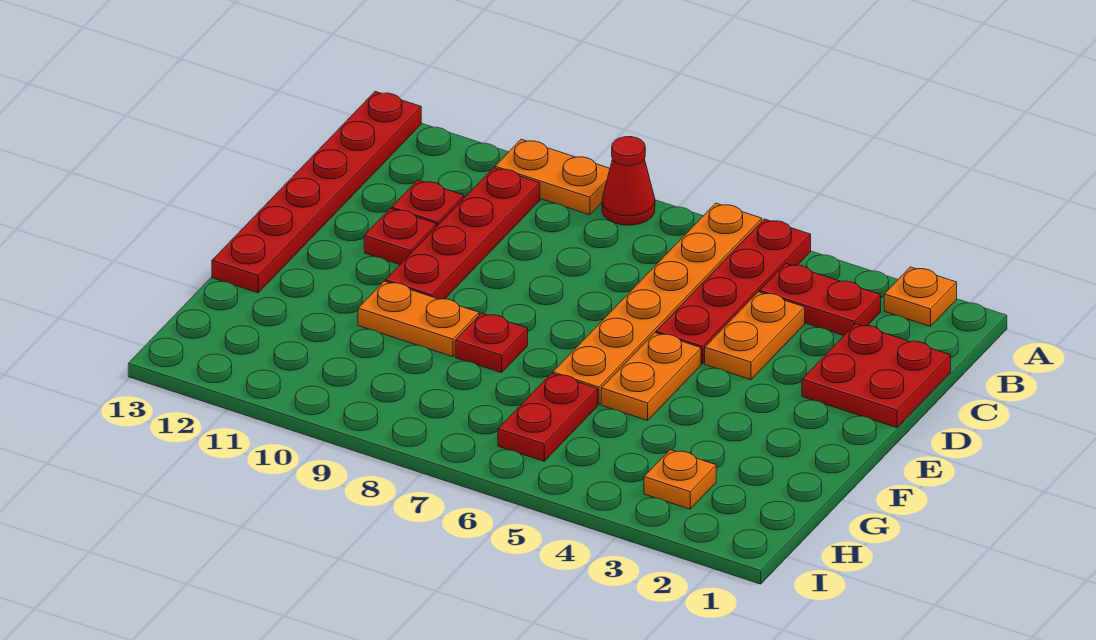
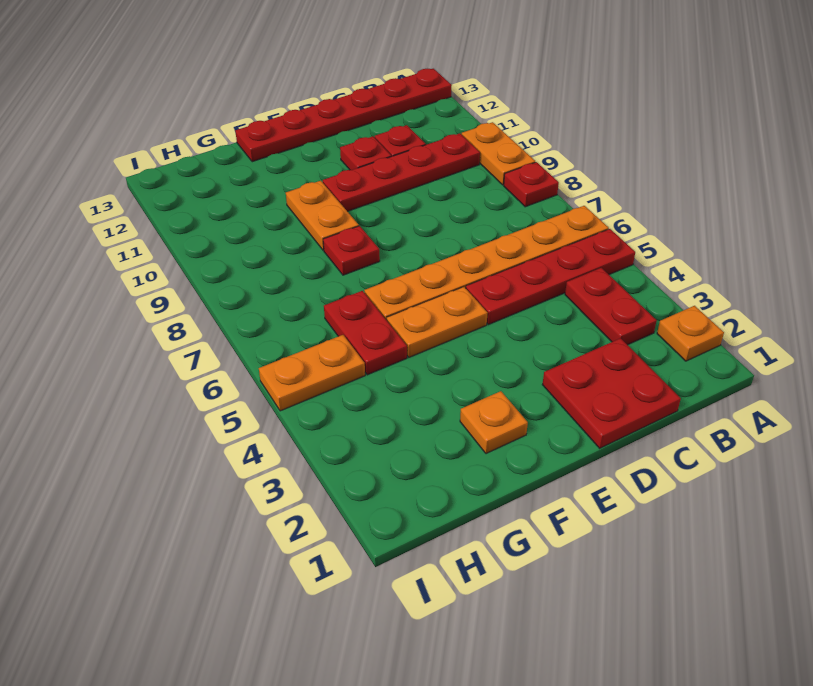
red cone A8 level 1 -> red plate A8 level 1
orange plate C4:D4 level 1 -> orange plate H5:I5 level 1
red plate G6:H6 level 1 -> red plate G5:G6 level 1
orange plate H3 level 1 -> orange plate F2 level 1

